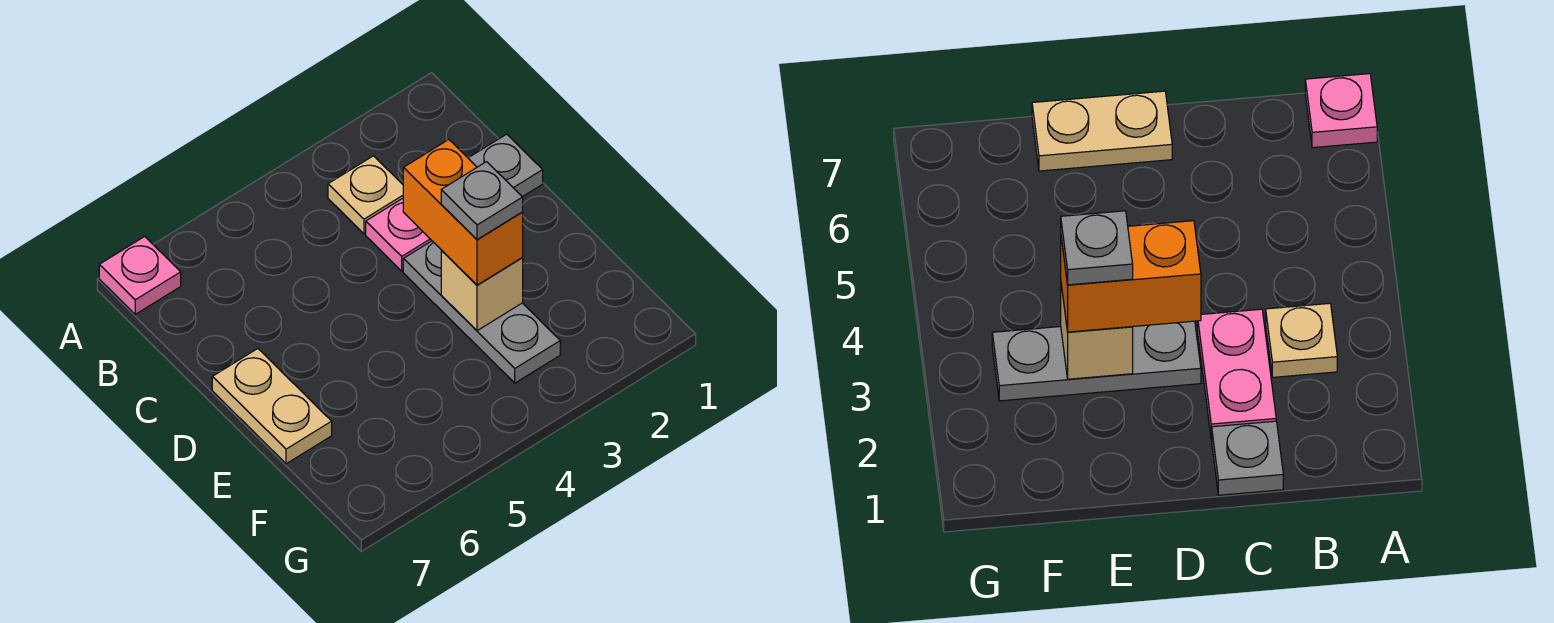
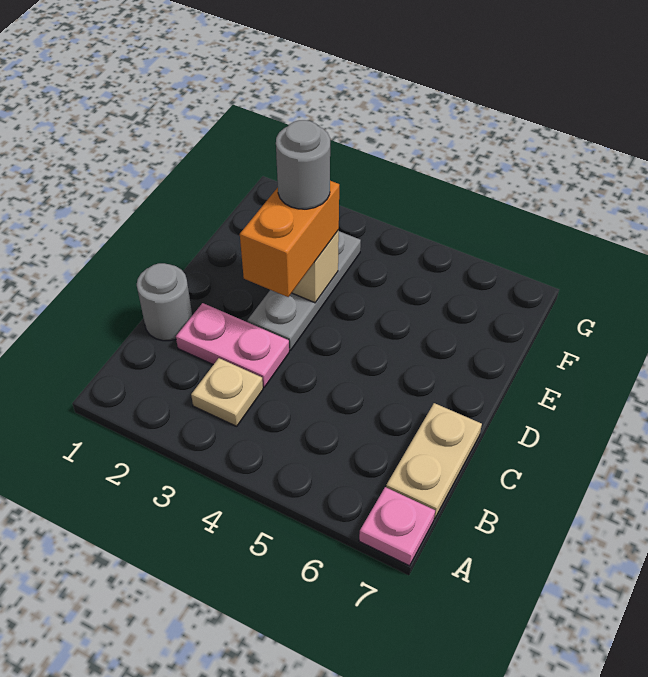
grey plate C1 level 1 -> grey round brick C1 level 1
tan plate D7:E7 level 1 -> tan plate B7:C7 level 1
grey plate E3 level 4 -> grey round brick E3 level 4

